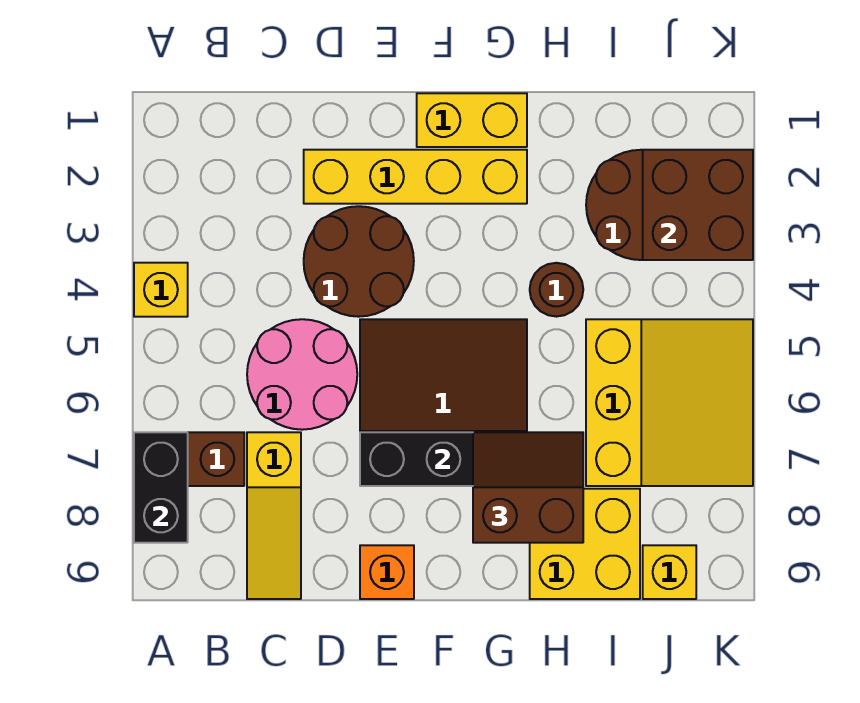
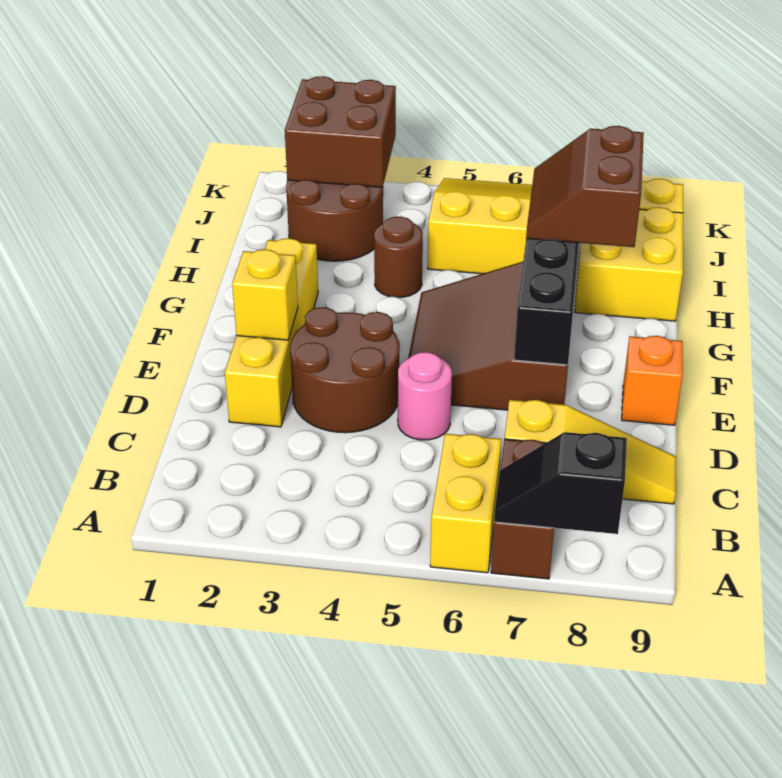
yellow brick A4 level 1 -> yellow brick E2 level 2
black brick A7:A8 level 2 -> black slope A7:A8 level 2 top 8
pink round brick C5:D6 level 1 -> pink round brick D5 level 1
yellow brick F1:G1 level 1 -> yellow brick A6:B6 level 1

